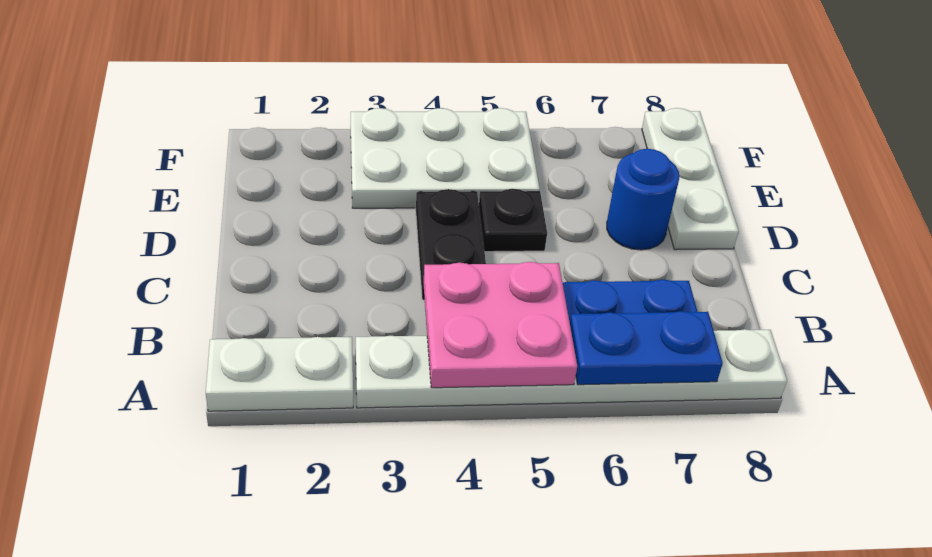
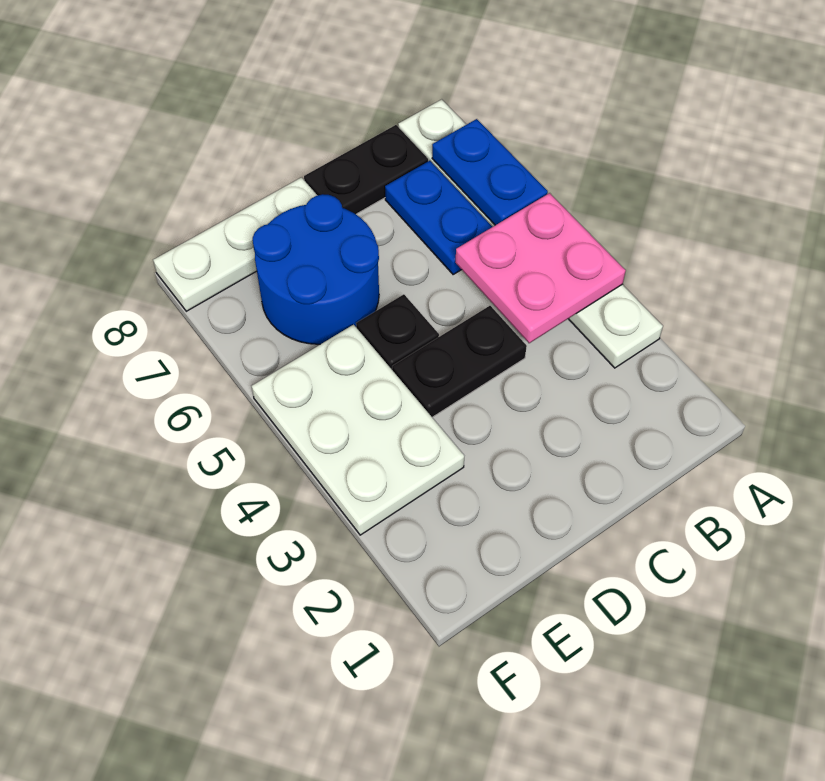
white plate A1:A2 level 1 -> none
none -> black plate B8:C8 level 1
blue round brick D7 level 1 -> blue round brick D6:E7 level 1

